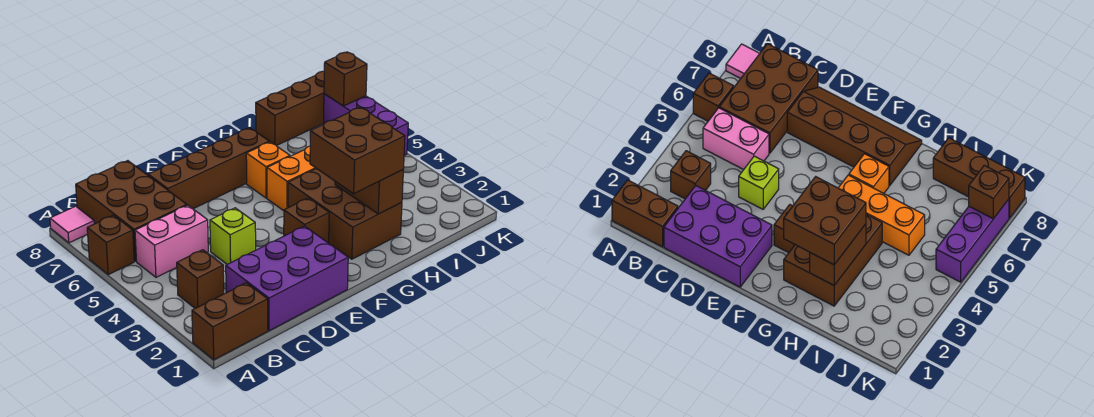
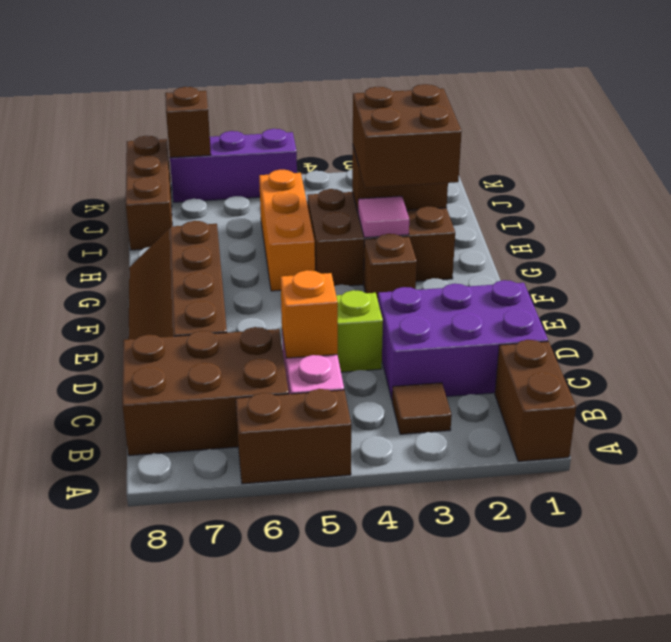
brown brick A6 level 1 -> brown brick A5:A6 level 1
pink tile A8 level 1 -> pink tile G3 level 2
brown brick B3 level 1 -> brown tile B3 level 1
purple brick C1:E2 level 1 -> purple brick C1:D3 level 1
orange brick G6 level 1 -> orange brick C5 level 2

